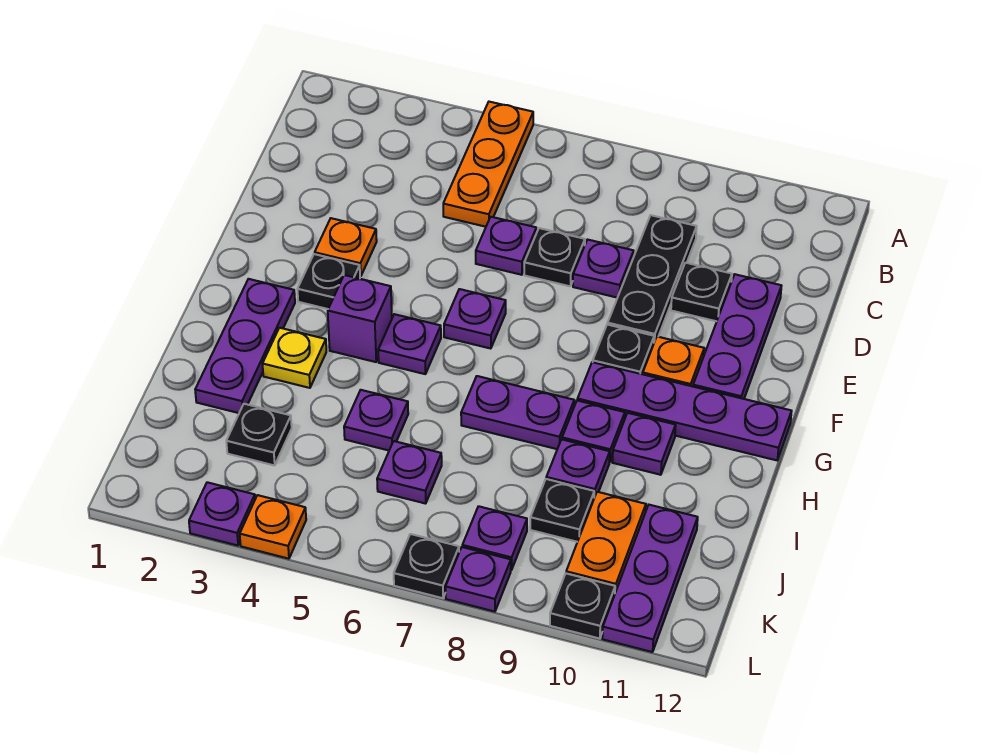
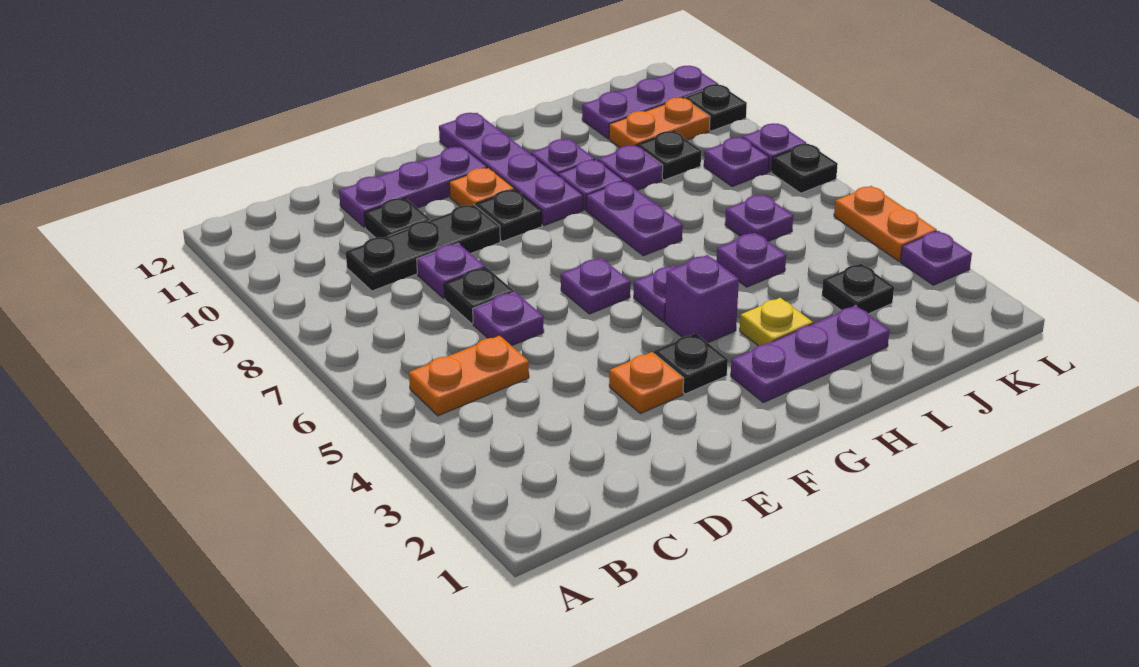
orange plate A5:C5 level 1 -> orange plate B5:C5 level 1
orange plate L4 level 1 -> orange plate L4:L5 level 1

